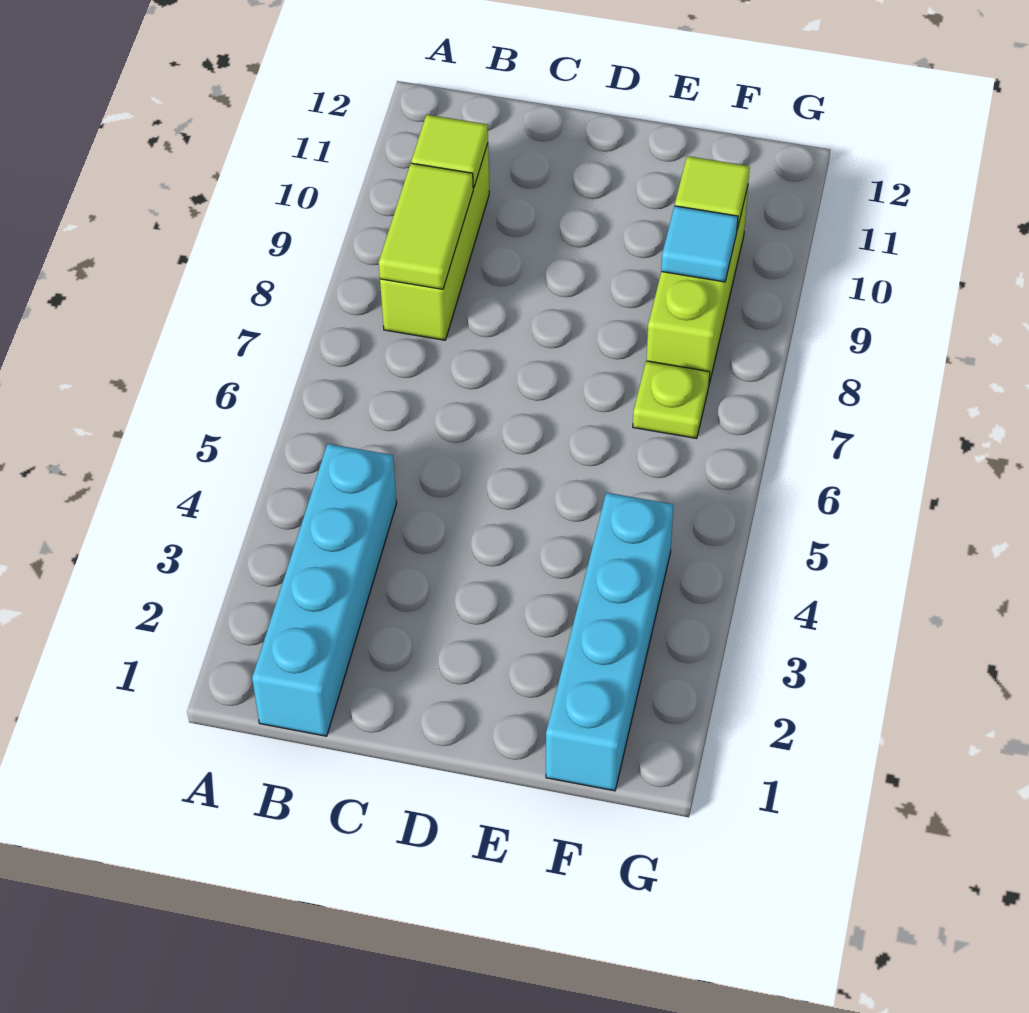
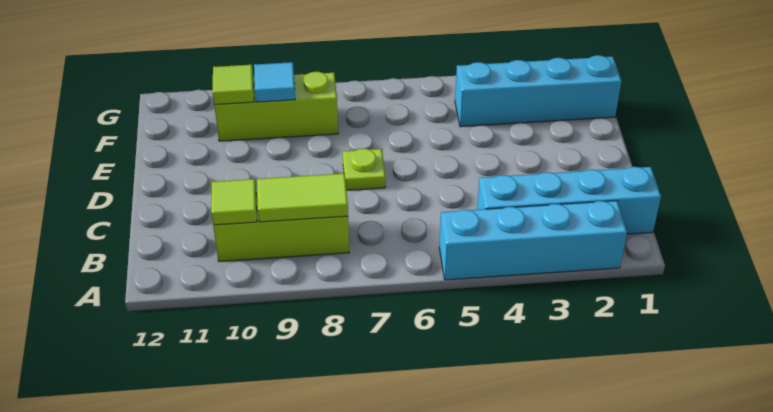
none -> cyan brick A2:A5 level 1
lime plate F7 level 1 -> lime plate D7 level 1

